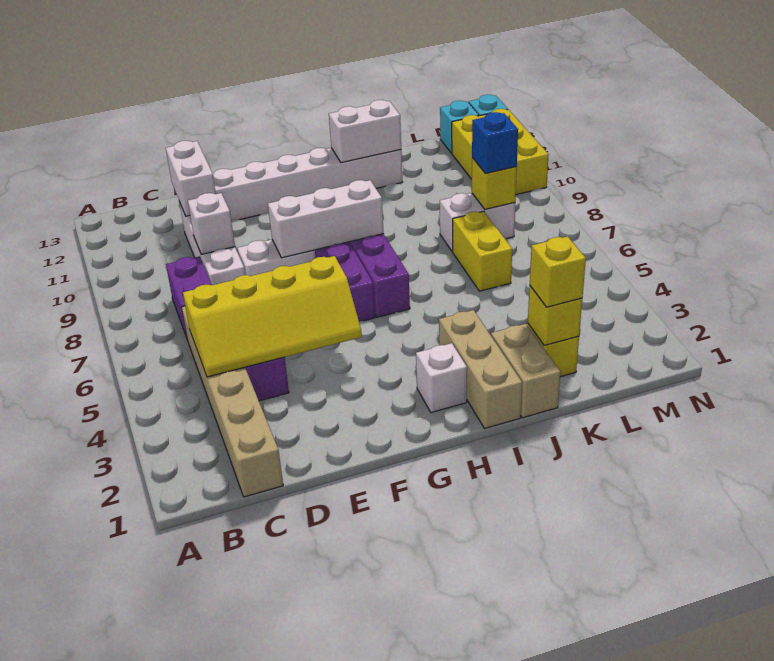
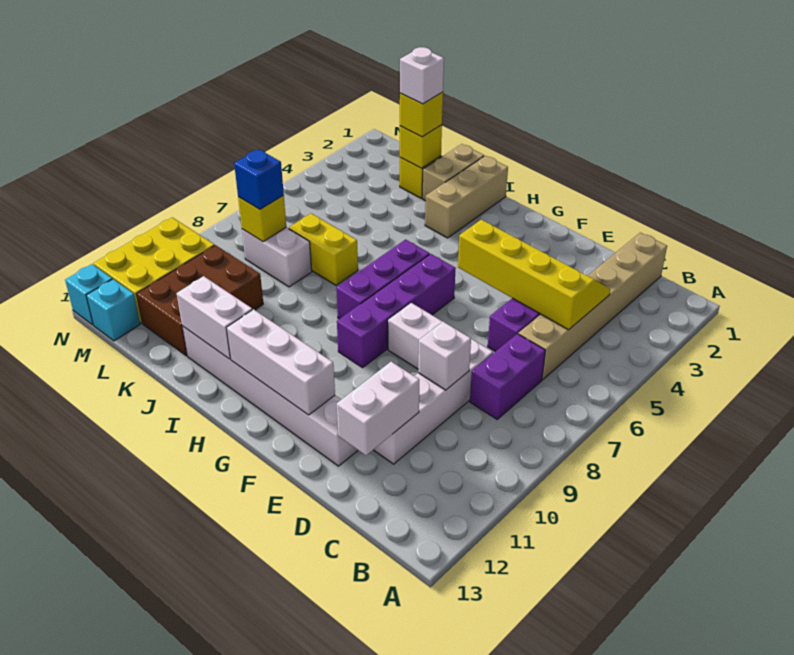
white brick F8:H8 level 2 -> white brick F12:H12 level 2
white brick H2 level 1 -> white brick K2 level 4
yellow brick K6:K7 level 1 -> yellow brick J7:K7 level 1
none -> brown brick K10:L12 level 1

